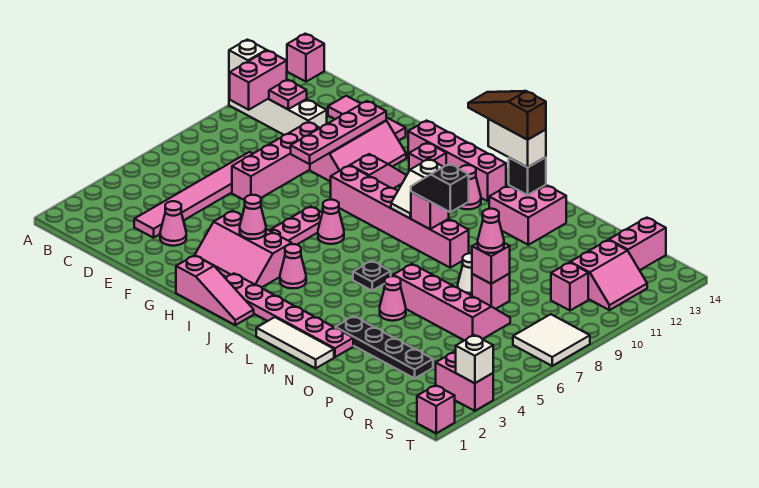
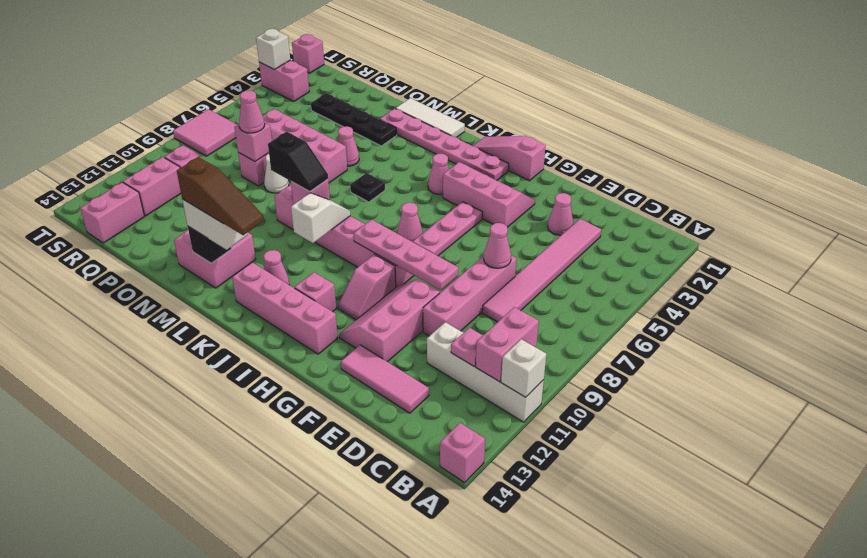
pink plate F9:F12 level 2 -> pink plate F9:I9 level 2
pink cone H4 level 2 -> pink cone E7 level 2
white tile S7:T8 level 1 -> pink tile S7:T8 level 1

